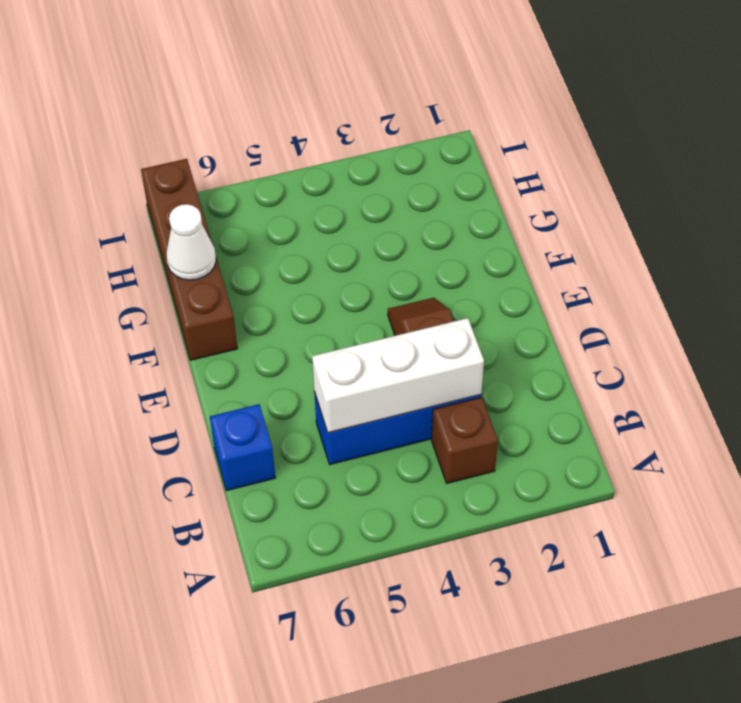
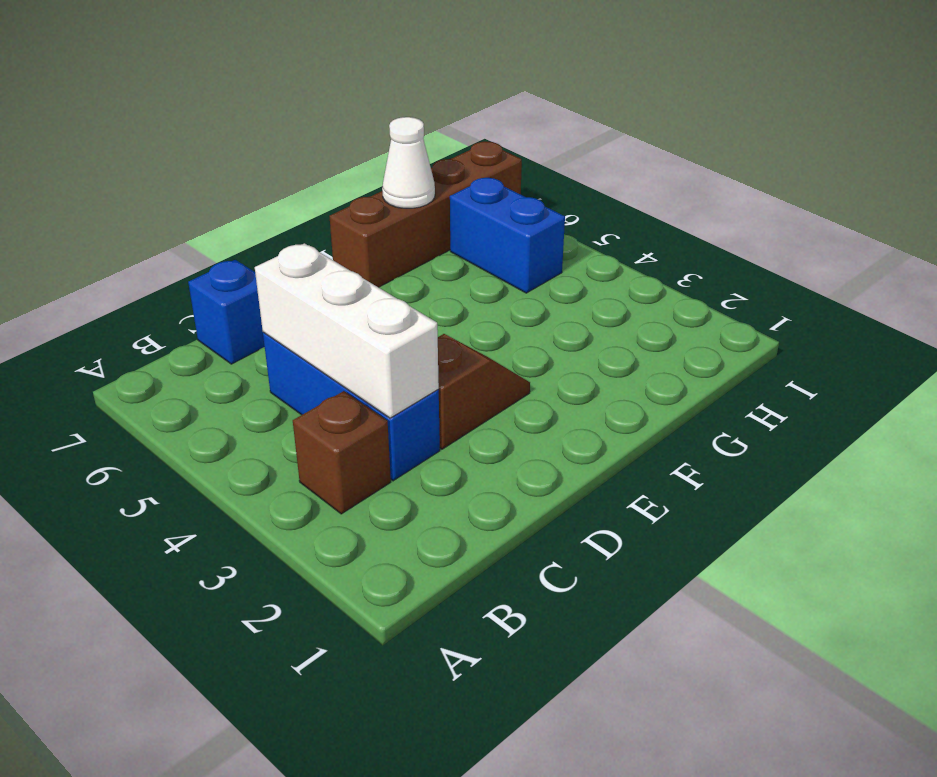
none -> blue brick H5:H6 level 1

